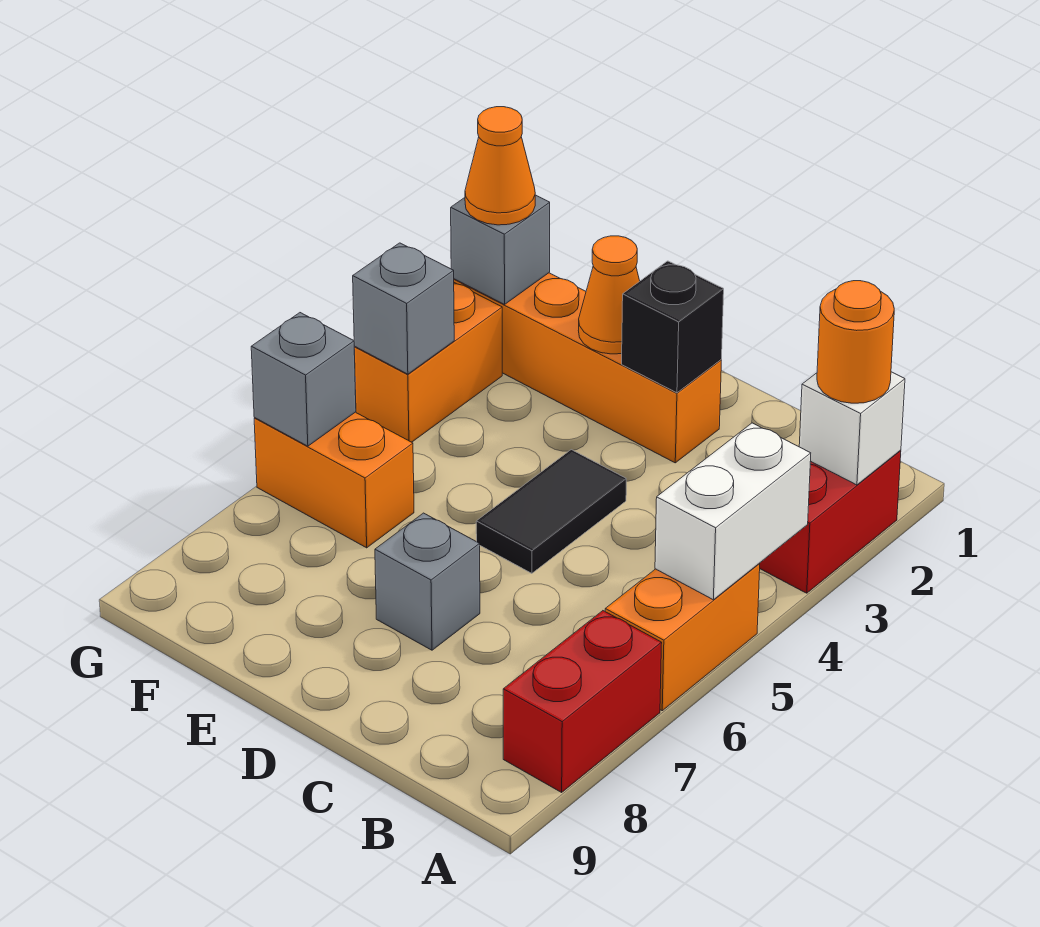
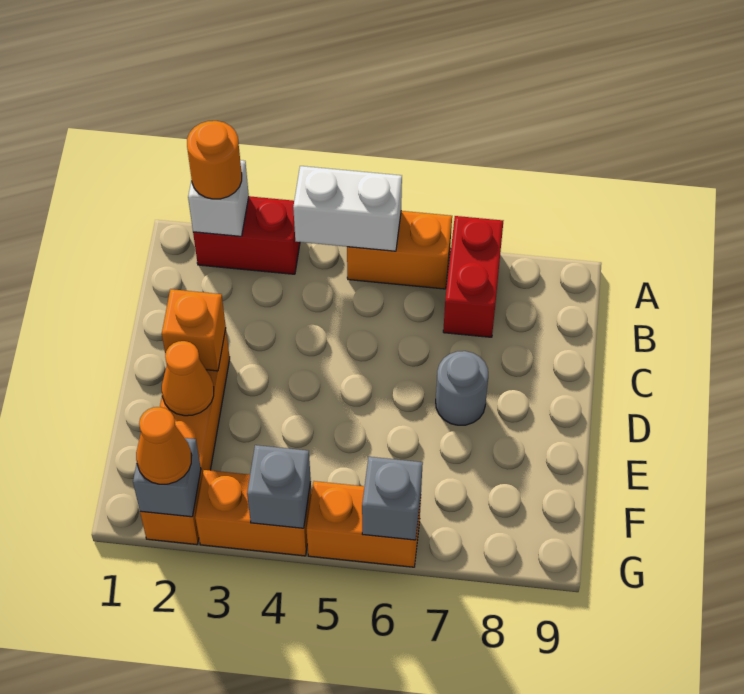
red brick A7:A8 level 1 -> red brick A7:B7 level 1
black brick D2 level 2 -> orange brick D2 level 2
black tile D4:D5 level 1 -> none
grey brick D7 level 1 -> grey round brick D7 level 1
orange brick F6:G6 level 1 -> orange brick G5:G6 level 1

